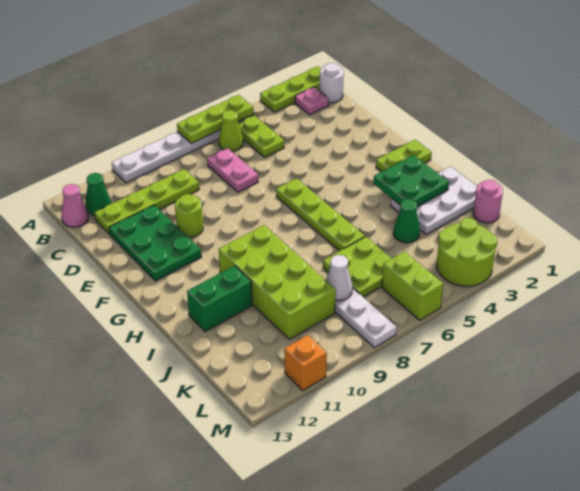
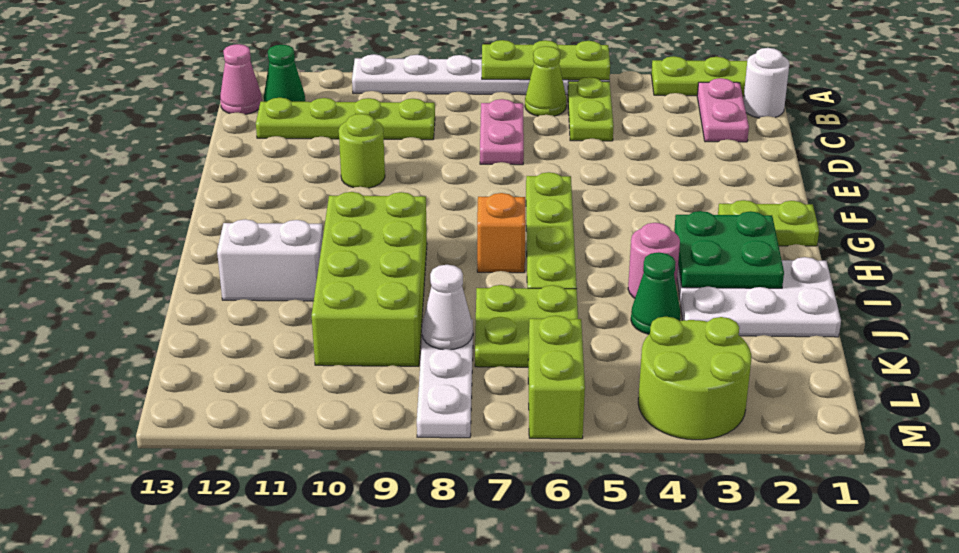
pink plate B2 level 1 -> pink plate B2:C2 level 1
green plate D11:F12 level 1 -> none
green brick I11:I12 level 1 -> white brick I11:I12 level 1
pink round brick K1 level 1 -> pink round brick I4 level 1
orange brick M11 level 1 -> orange brick H7 level 1

